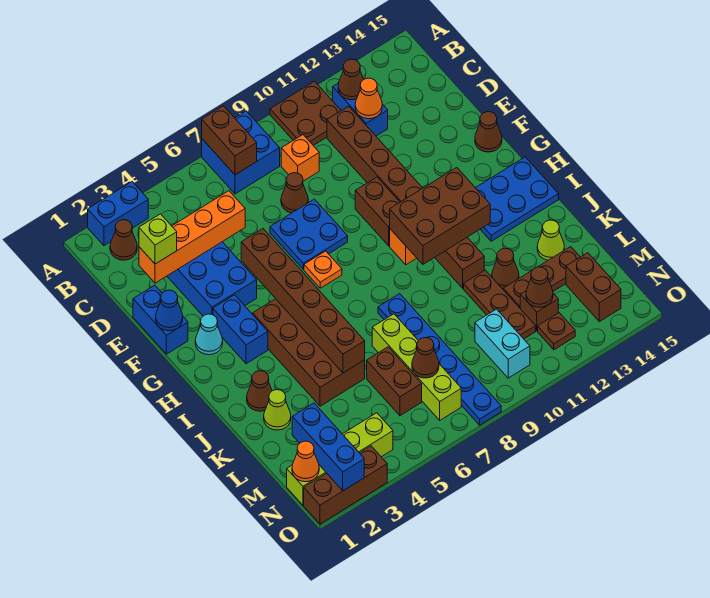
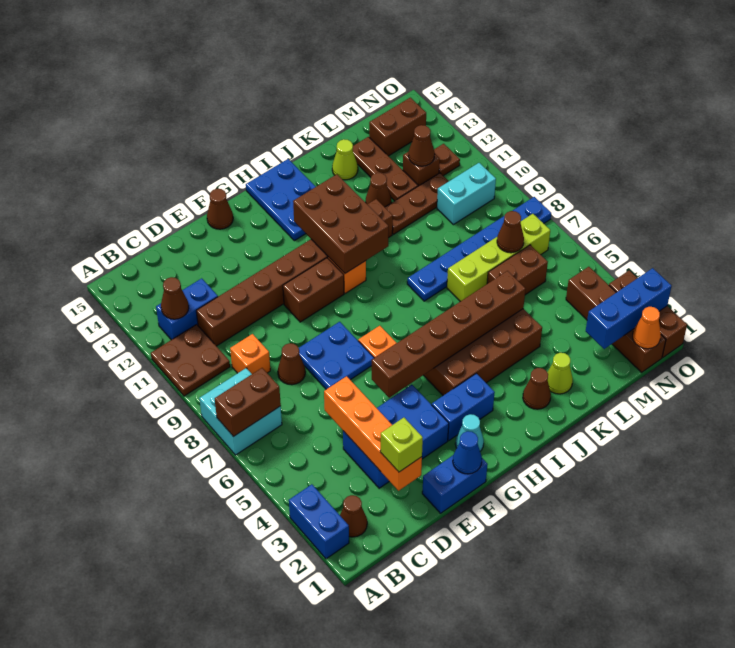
blue brick A7:B8 level 1 -> cyan brick A7:B8 level 1
orange cone C12 level 2 -> none
lime brick N1:N4 level 1 -> brown brick N1:N4 level 1

